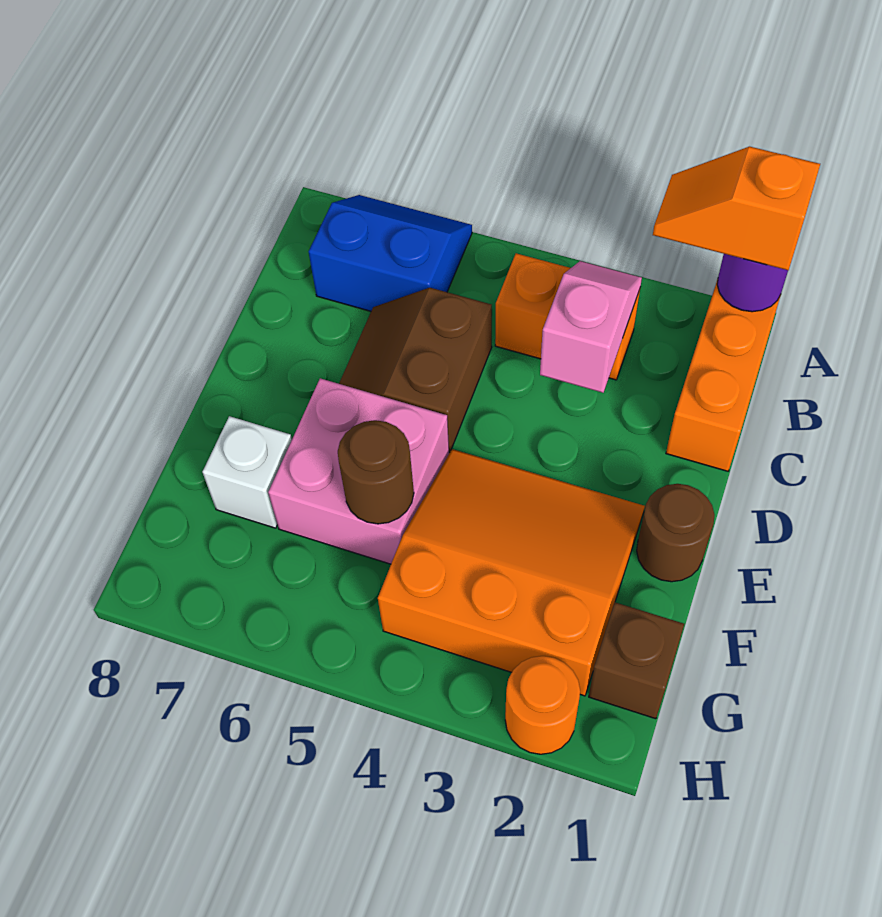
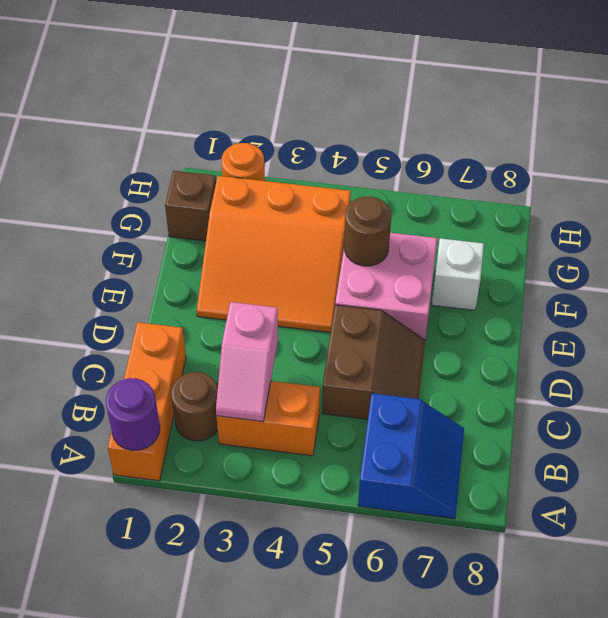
orange slope A1:A2 level 3 top 1 -> none
blue slope A6:B7 level 1 top B -> blue slope A6:B7 level 1 top 6
brown round brick E1 level 1 -> brown round brick B2 level 1

